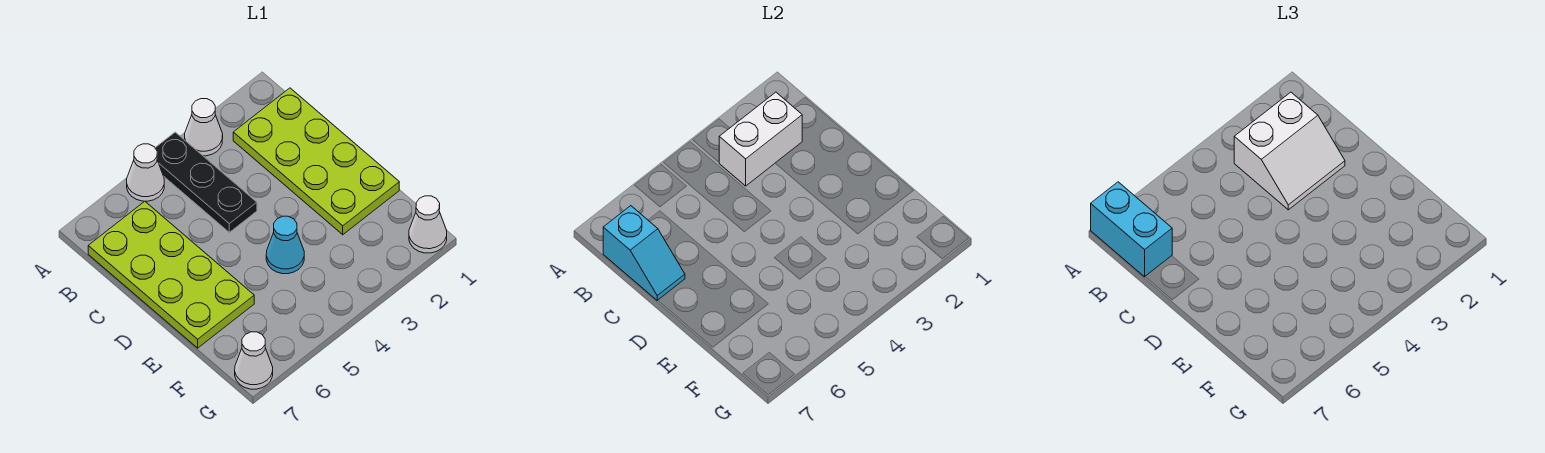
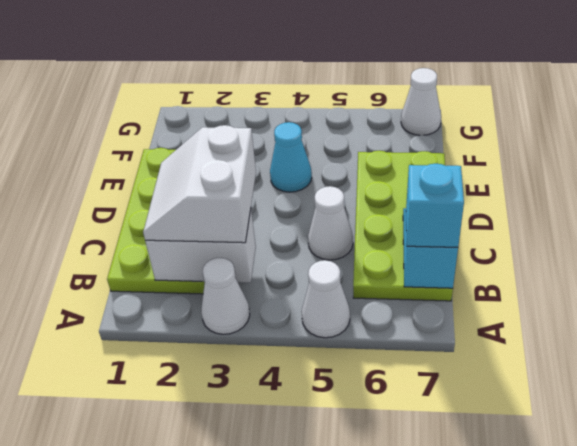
black plate A4:C4 level 1 -> none
cyan brick A7:B7 level 3 -> cyan brick B7 level 3
white slope B2:C3 level 3 top B -> white slope B2:C3 level 3 top 3
white cone G1 level 1 -> white cone C5 level 1

